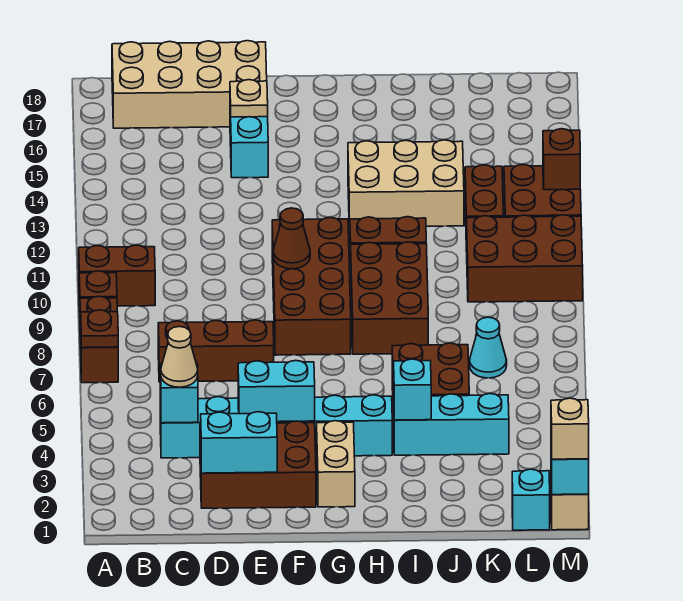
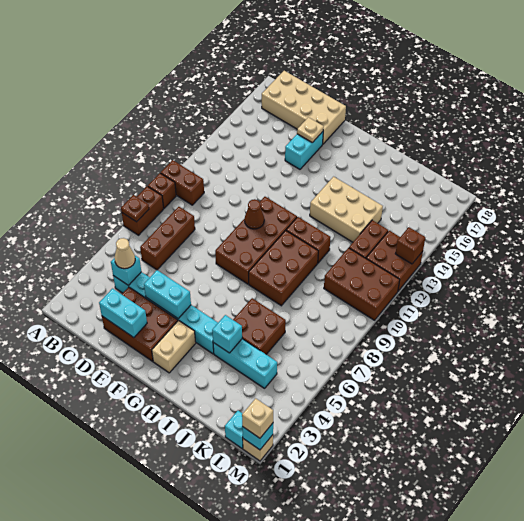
brown brick C7:E7 level 1 -> brown brick C6:C8 level 1
cyan cone K7 level 1 -> none

